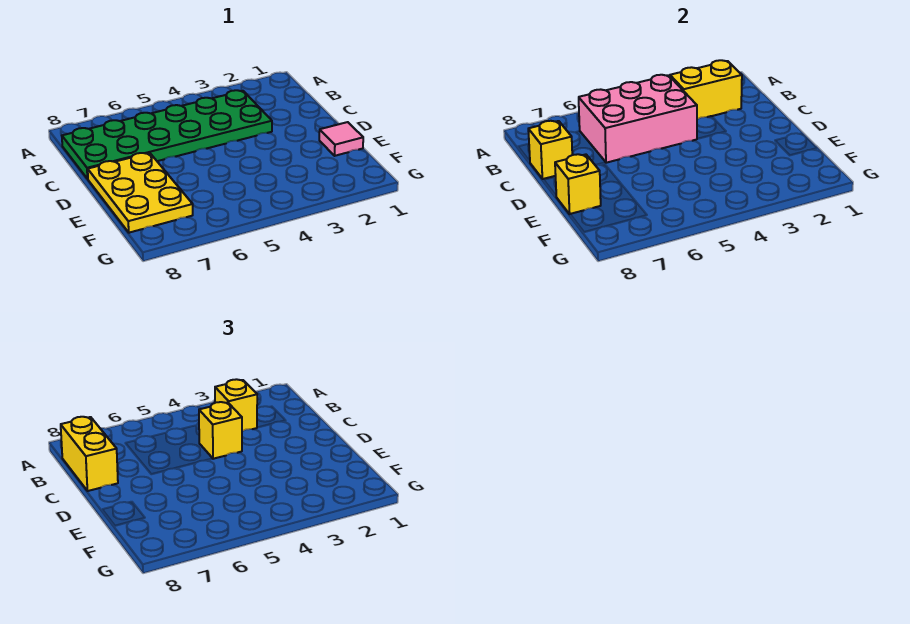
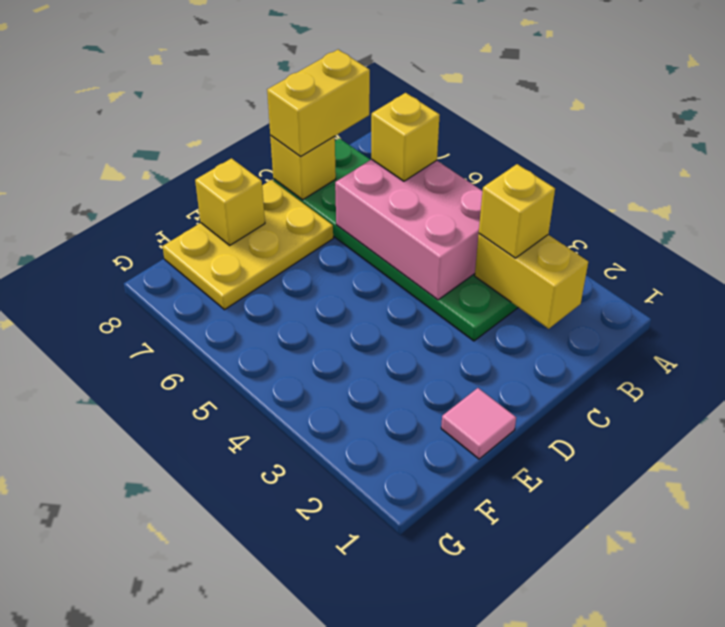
yellow brick C4 level 3 -> yellow brick B6 level 3

